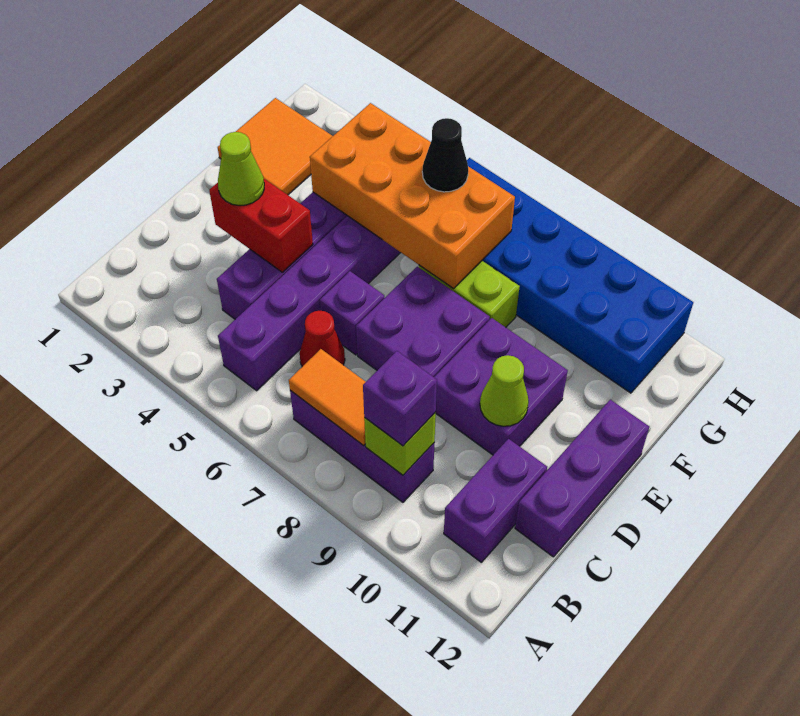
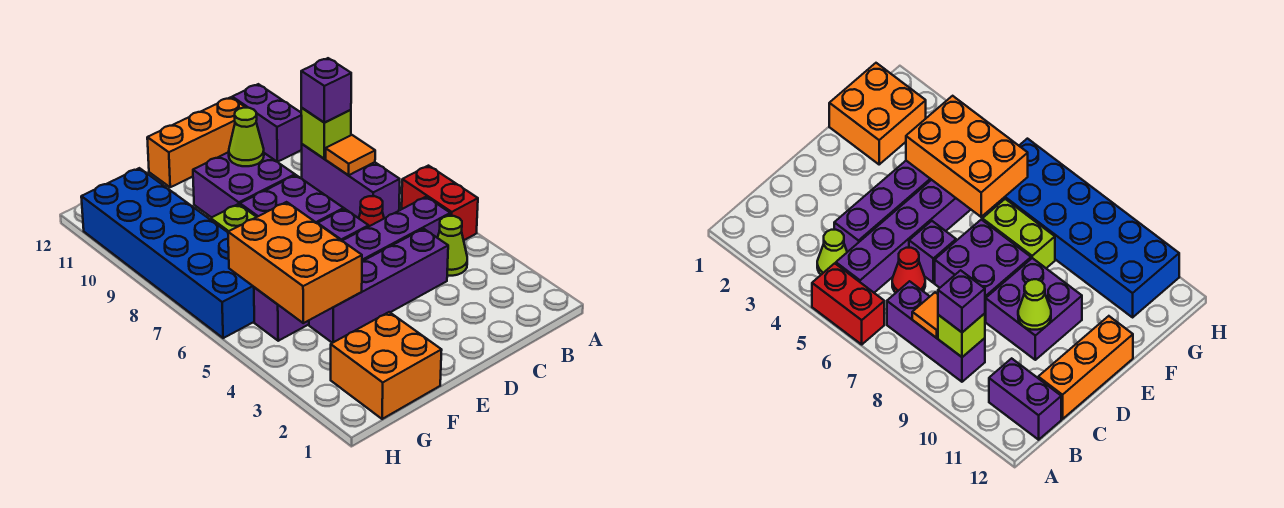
orange tile B7:B8 level 2 -> orange tile B8 level 2
purple brick B11:C11 level 1 -> purple brick B11:B12 level 1
purple brick C12:E12 level 1 -> orange brick C12:E12 level 1
red brick D3:D4 level 2 -> red brick A5:A6 level 1
lime cone D3 level 3 -> lime cone B4 level 1
orange tile F1:G2 level 1 -> orange brick F1:G2 level 1
orange brick F4:G7 level 2 -> orange brick F4:G6 level 2
black cone G6 level 3 -> none

